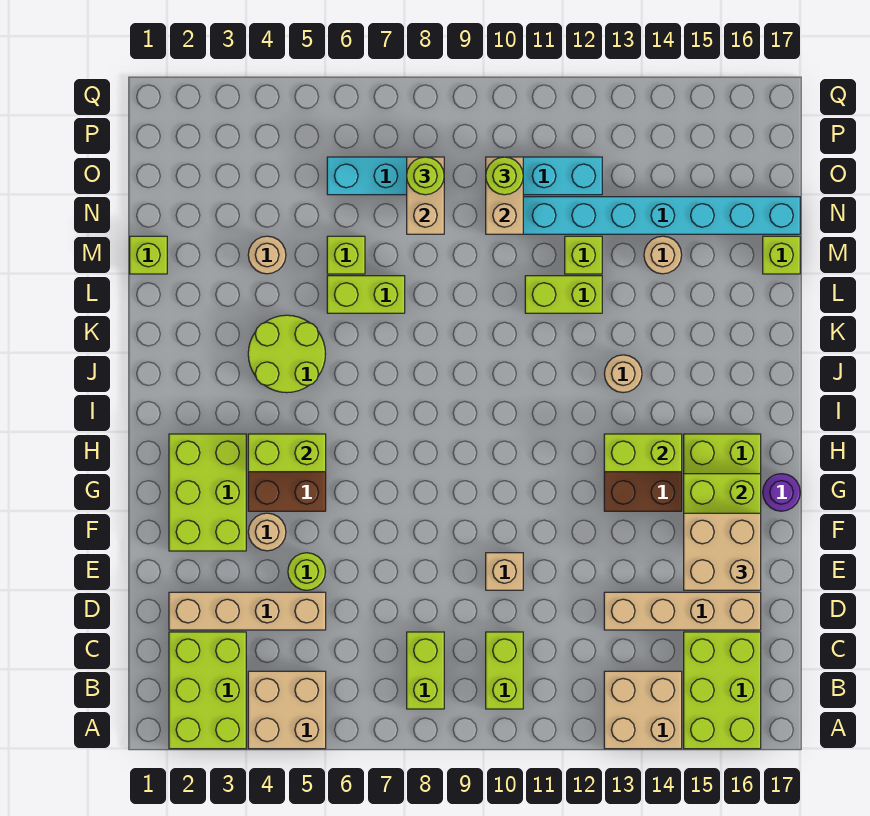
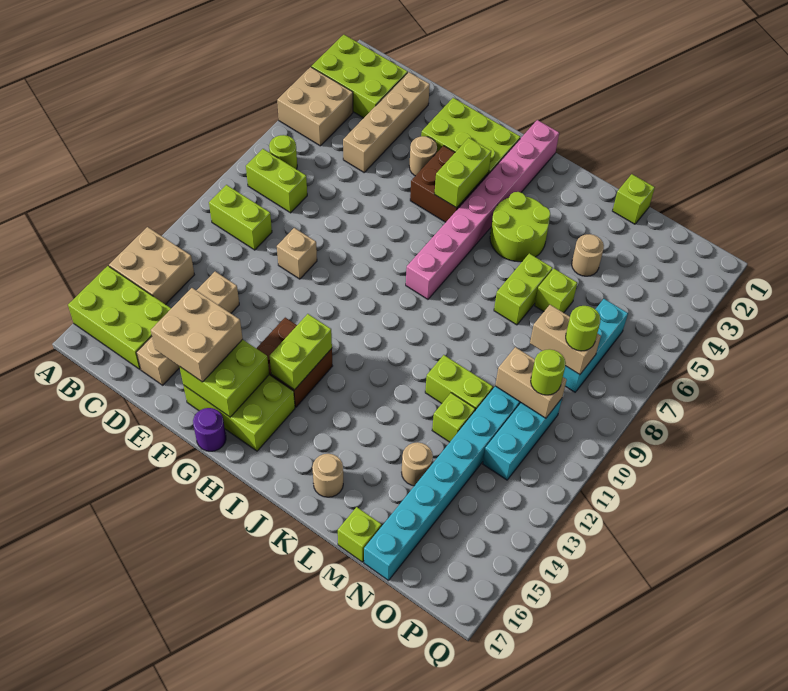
lime round brick E5 level 1 -> lime round brick B7 level 1
none -> pink brick I1:I8 level 1
tan round brick J13 level 1 -> tan round brick K16 level 1
lime brick L11:L12 level 1 -> lime brick L11:M11 level 1

